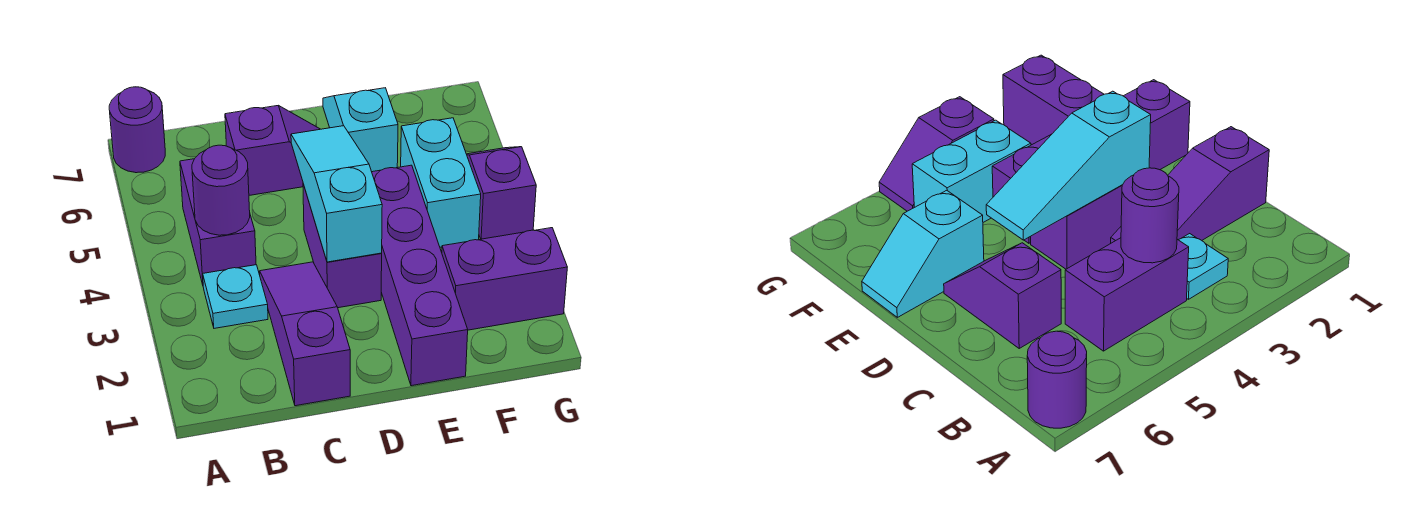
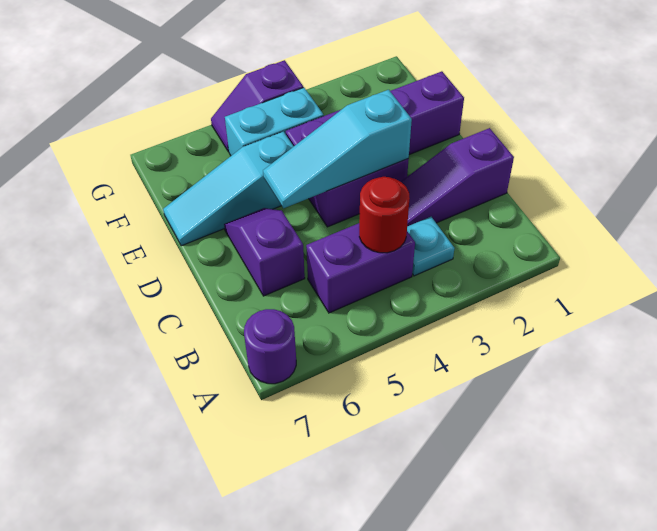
purple round brick B4 level 2 -> red round brick B4 level 2
cyan slope E6:E7 level 1 top 6 -> cyan slope E5:E7 level 1 top 5
purple brick F2:G2 level 1 -> none

